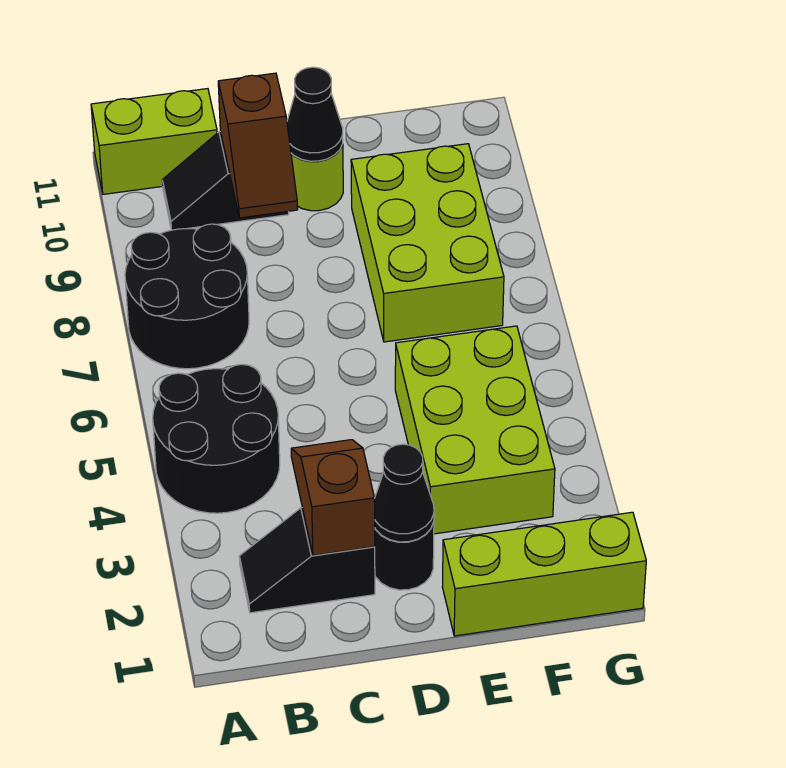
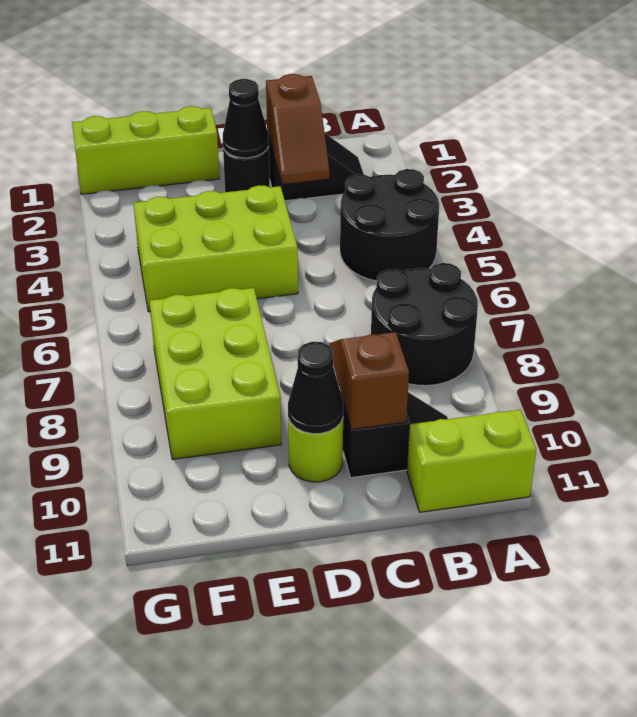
lime brick E3:F5 level 1 -> lime brick D4:F5 level 1

